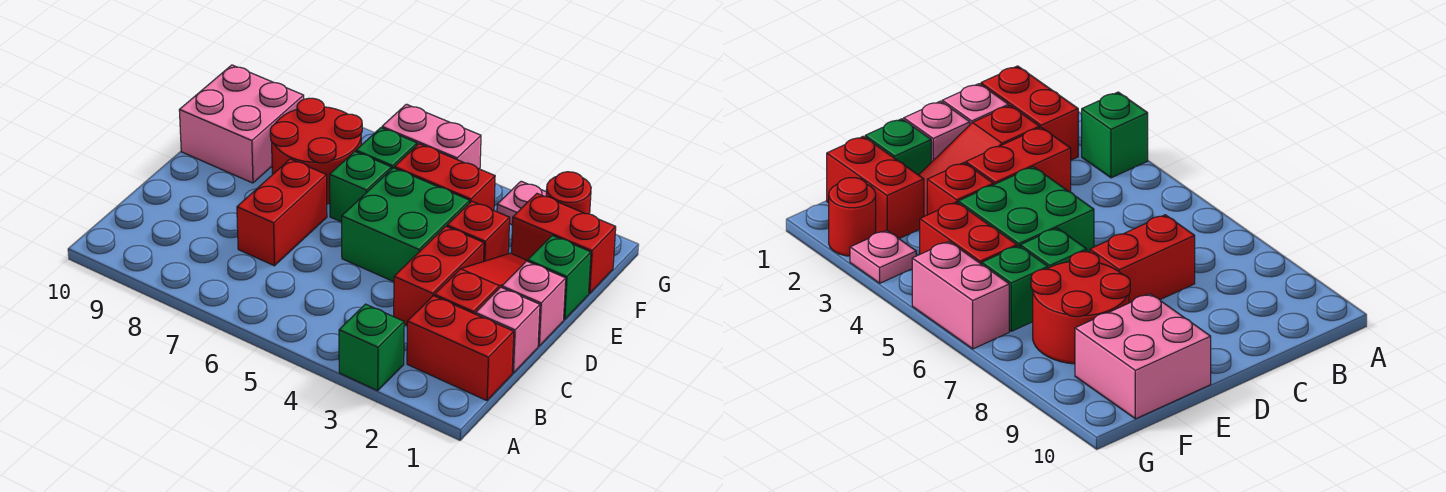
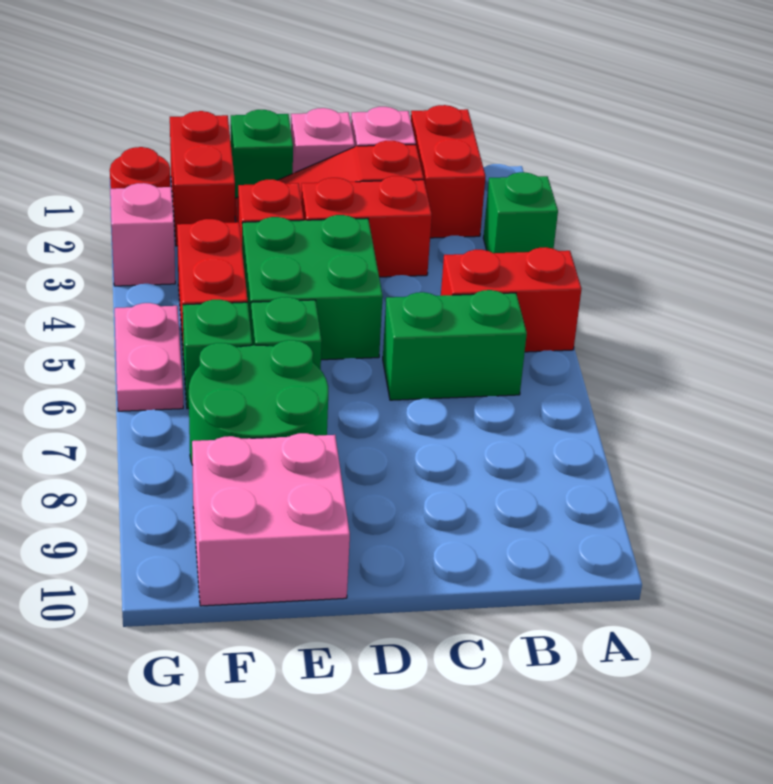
none -> green brick B6:C6 level 1
red brick C7:D7 level 1 -> red brick A5:B5 level 1
red round brick E7:F8 level 1 -> green round brick E7:F8 level 1
pink plate G3 level 1 -> pink brick G3 level 1
pink brick G5:G6 level 1 -> pink plate G5:G6 level 1

